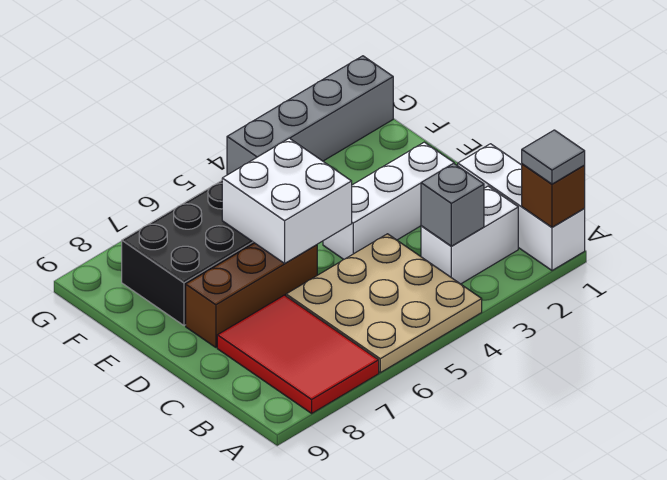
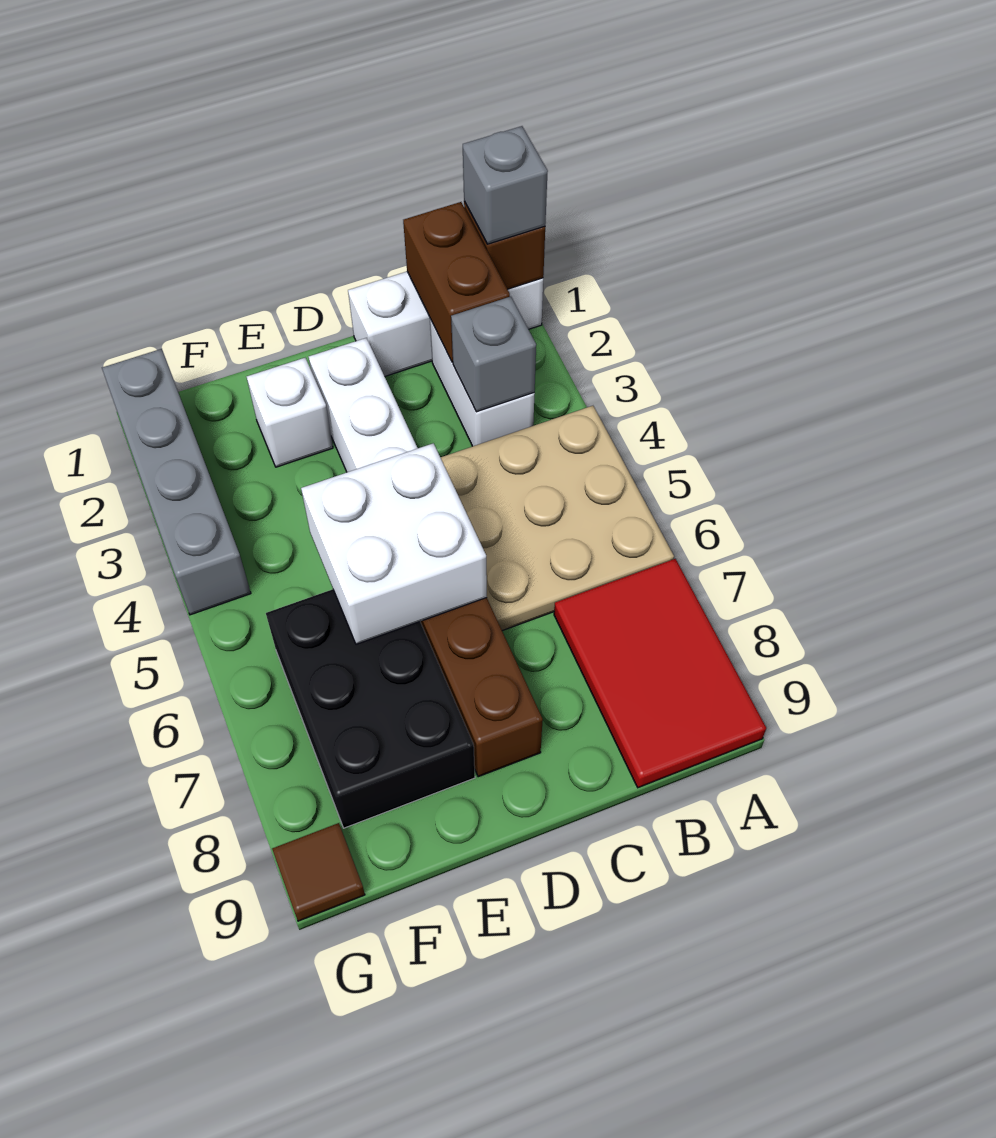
grey tile A1 level 3 -> grey brick A1 level 3
red tile A7:C8 level 1 -> red tile A7:B9 level 1
none -> brown brick B1:B2 level 2
none -> white brick E2 level 1
none -> brown tile G9 level 1

